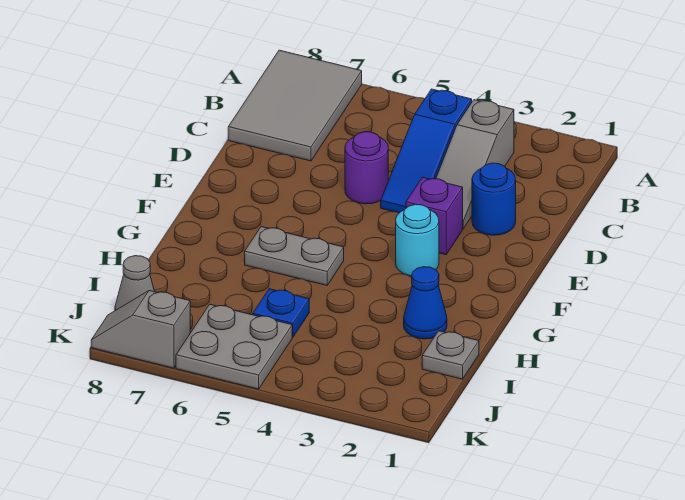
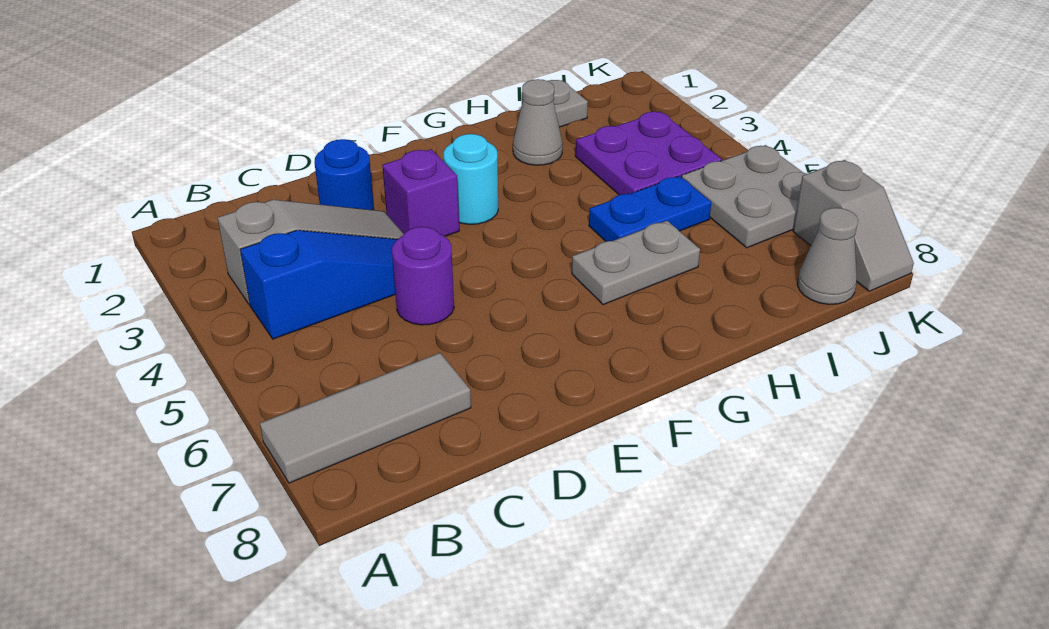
grey tile A7:C8 level 1 -> grey tile A7:C7 level 1
grey plate G5:G6 level 1 -> grey plate G6:H6 level 1
blue cone H2 level 1 -> grey cone H2 level 1
none -> purple plate I3:J4 level 1
blue plate I5 level 1 -> blue plate H5:I5 level 1

